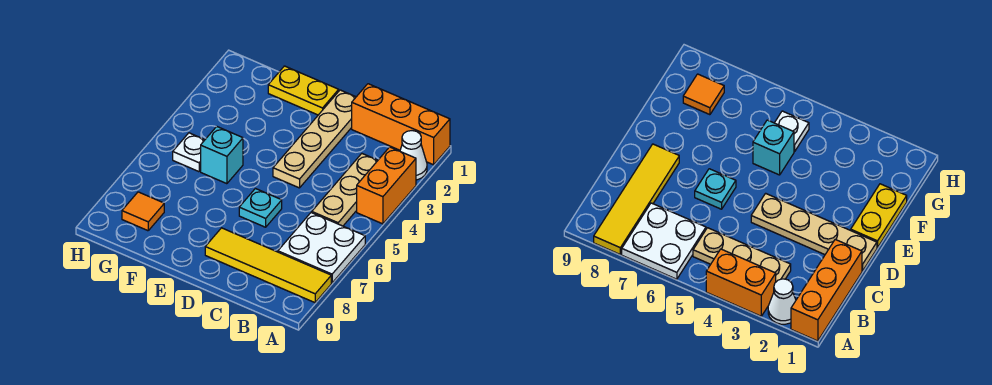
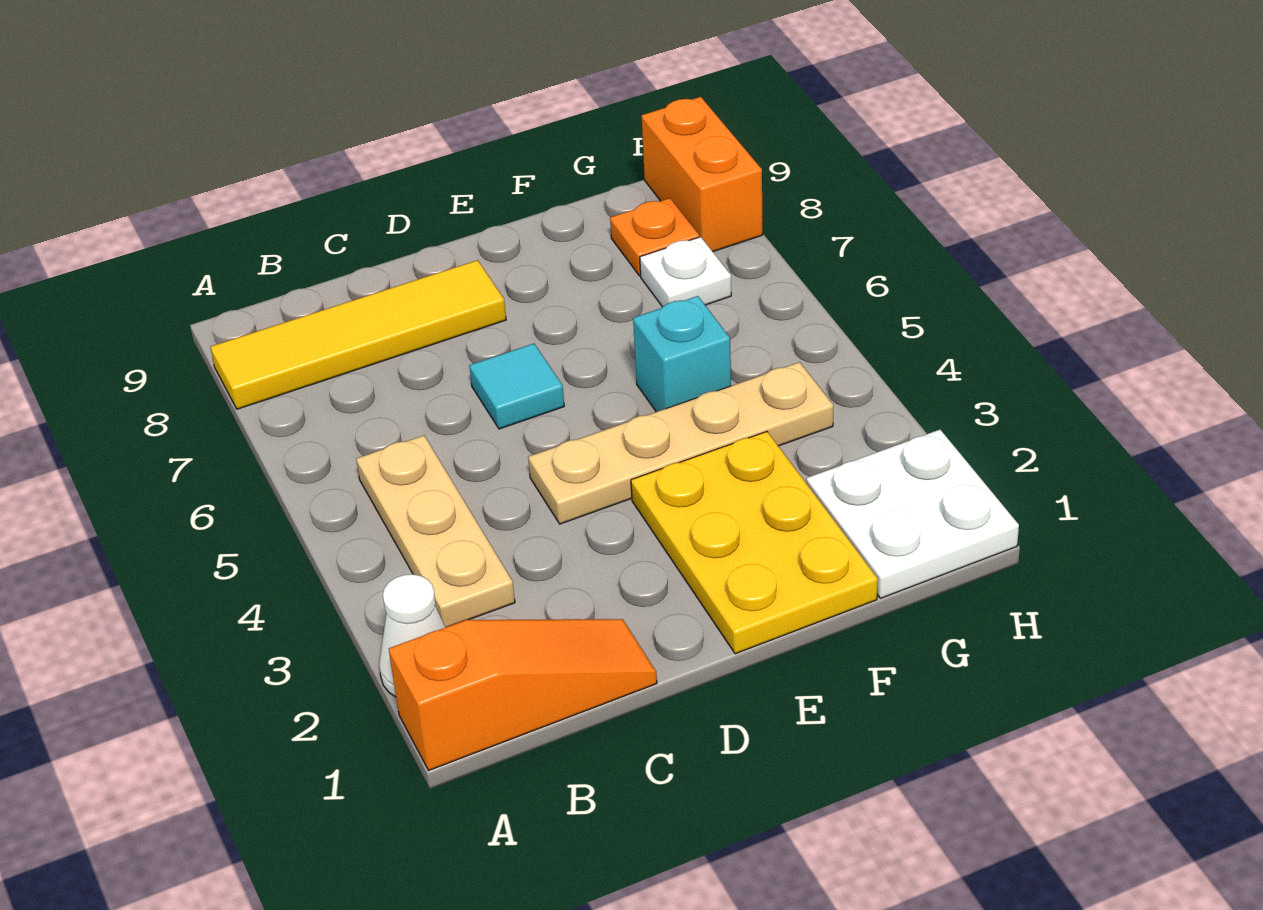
orange brick A1:C1 level 1 -> orange slope A1:C1 level 1 top A
orange brick A3:A4 level 1 -> orange brick H8:H9 level 1
white plate A6:B7 level 1 -> white plate G1:H2 level 1
tan plate D1:D4 level 1 -> tan plate D4:G4 level 1
cyan plate D6 level 1 -> cyan tile D6 level 1
yellow plate E1:F1 level 1 -> yellow plate E1:F3 level 1
white plate G5 level 1 -> white plate G7 level 1
orange tile G8 level 1 -> orange plate G8 level 1

